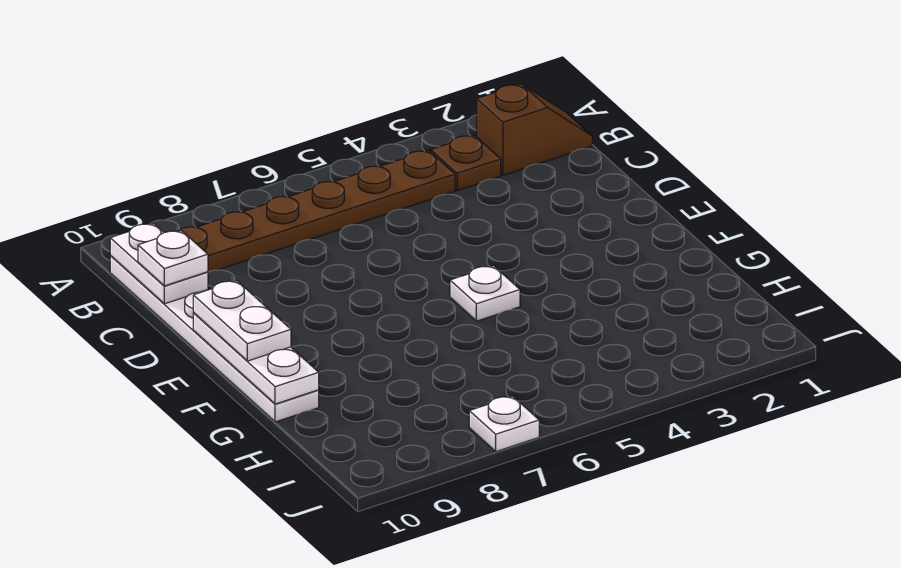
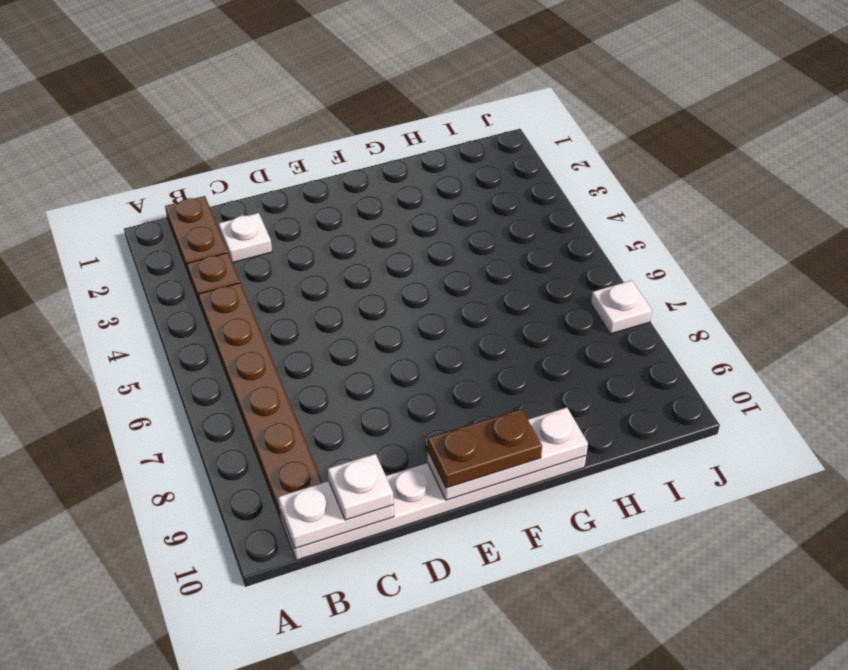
brown slope B1:B2 level 1 top 2 -> brown plate B1:B2 level 1
white plate E10:F10 level 3 -> brown plate E10:F10 level 3
white plate F5 level 1 -> white plate C2 level 1

